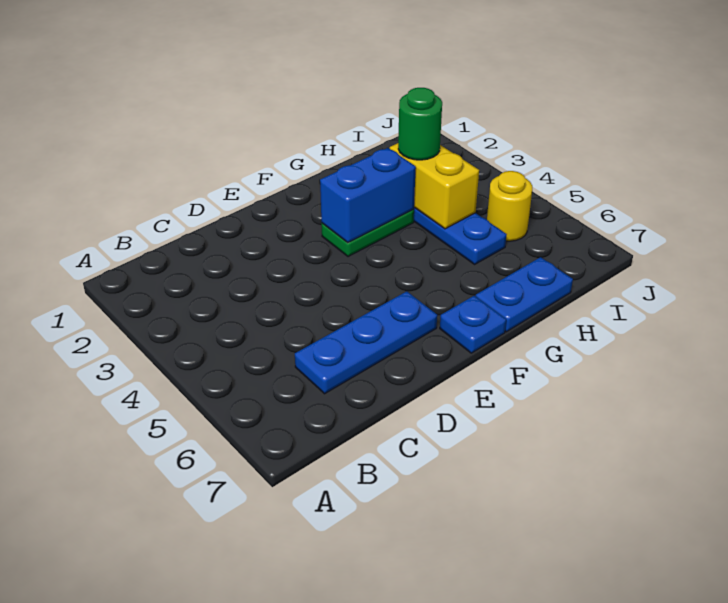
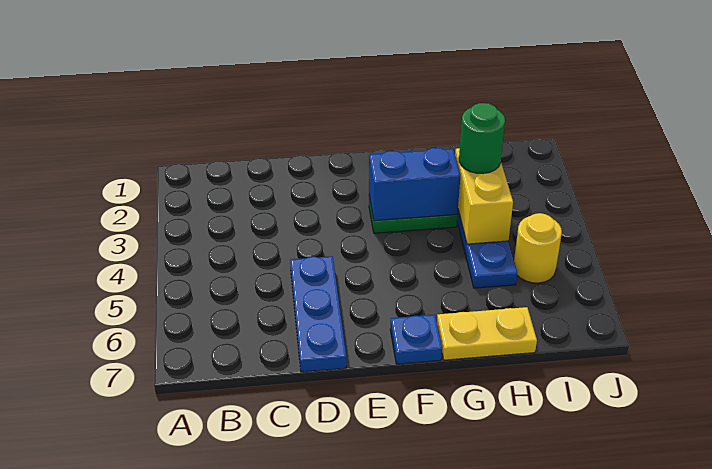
blue plate C6:E6 level 1 -> blue plate D5:D7 level 1
blue plate G7:H7 level 1 -> yellow plate G7:H7 level 1

